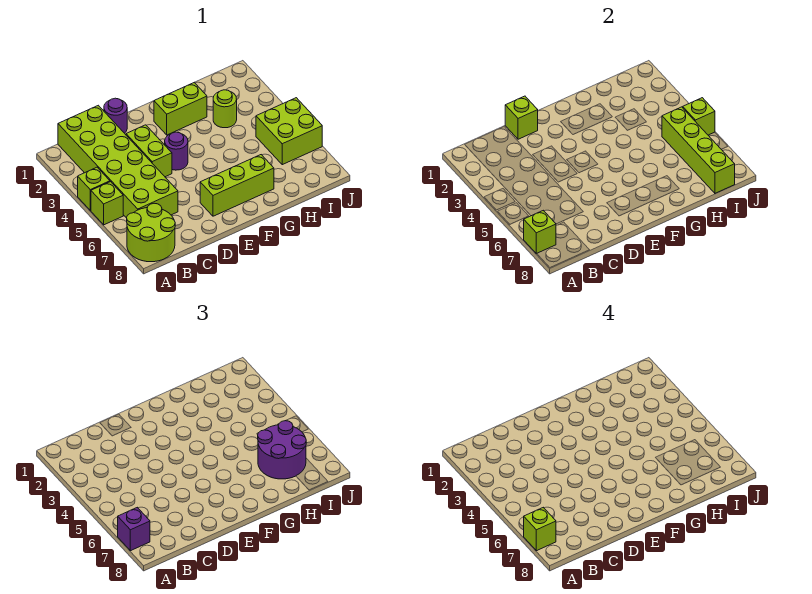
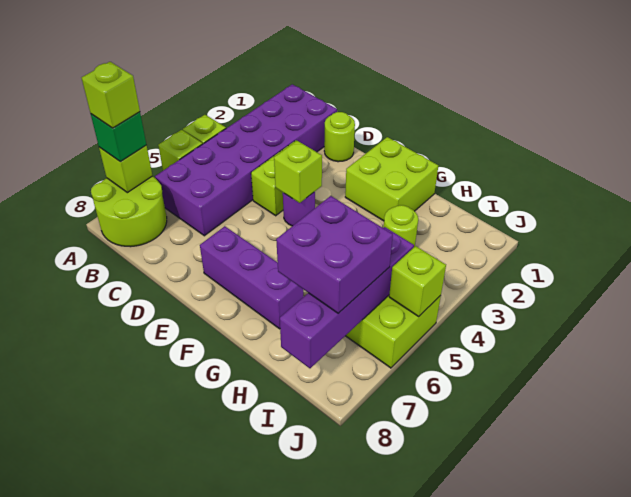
purple brick A7 level 3 -> green brick A7 level 3
lime brick B1:C6 level 1 -> purple brick B1:C6 level 1
purple round brick D1 level 1 -> lime round brick D1 level 1
lime brick D1 level 2 -> lime brick E4 level 2
lime brick E7:G7 level 1 -> purple brick E7:G7 level 1
lime brick F2:G2 level 1 -> lime brick F1:G2 level 1
purple round brick H6:I7 level 3 -> purple brick H6:I7 level 3
lime brick I5:I8 level 2 -> purple brick I5:I8 level 2

